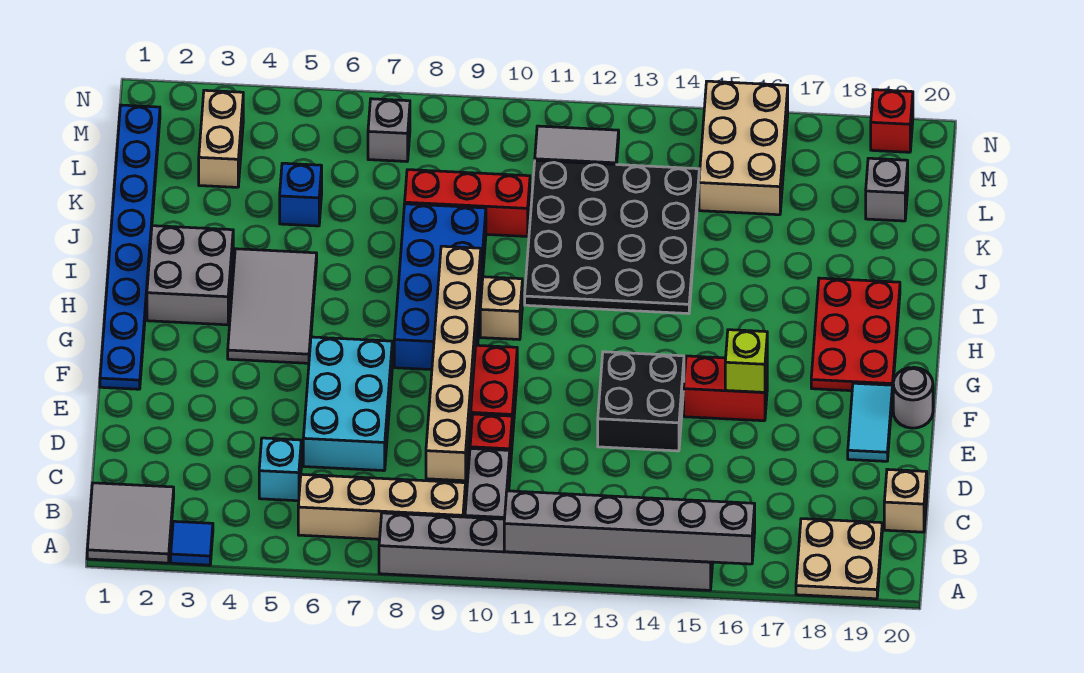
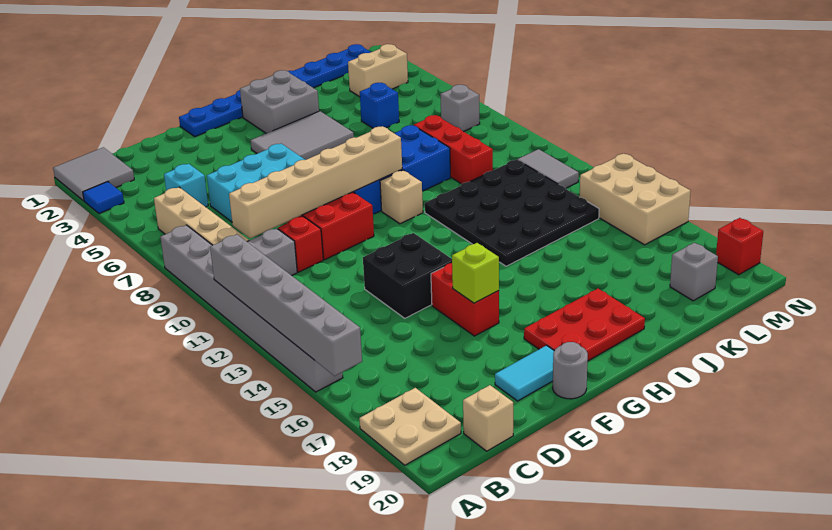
tan brick L15:N16 level 1 -> tan brick M14:N16 level 1

